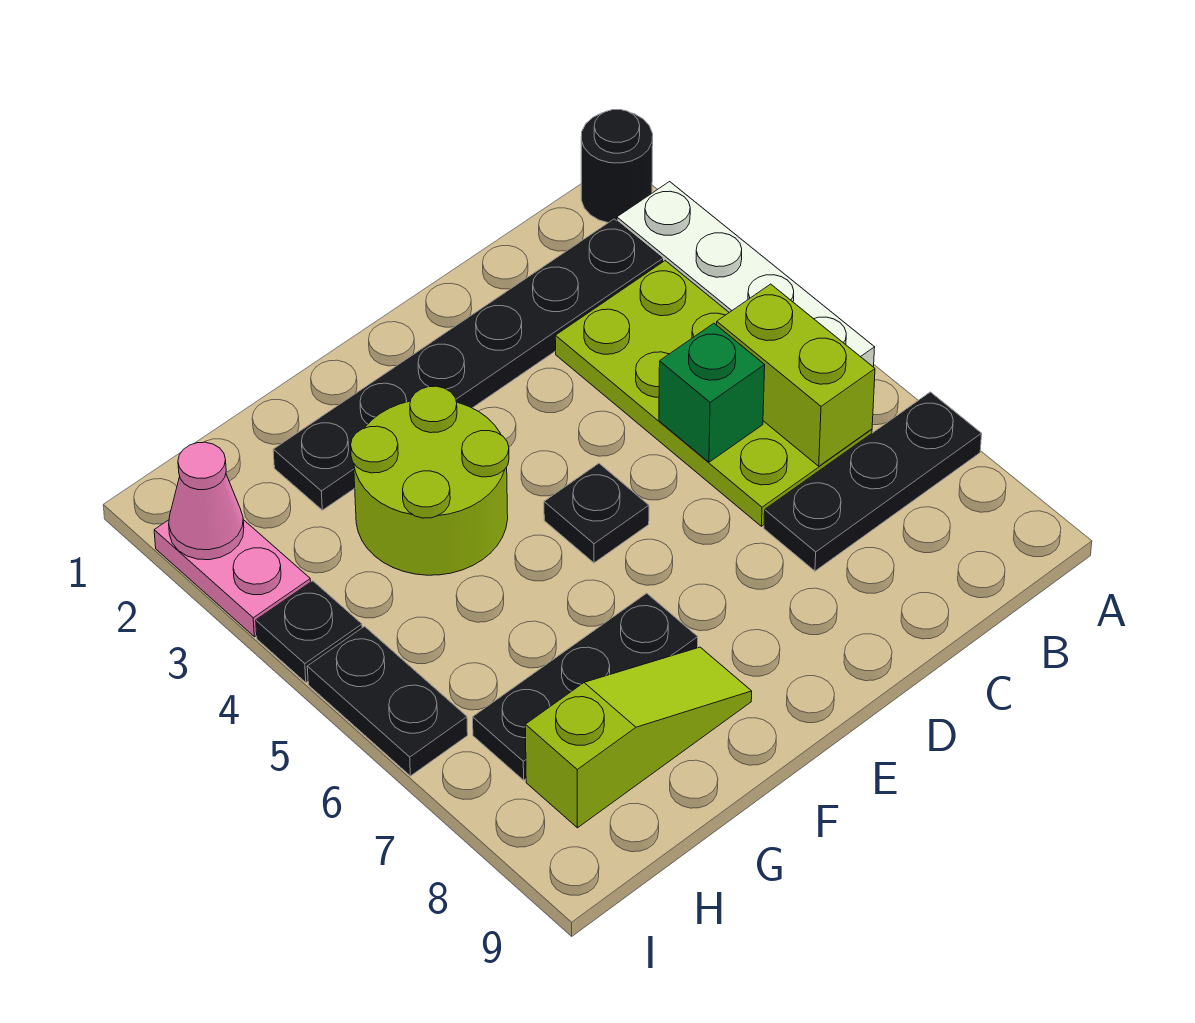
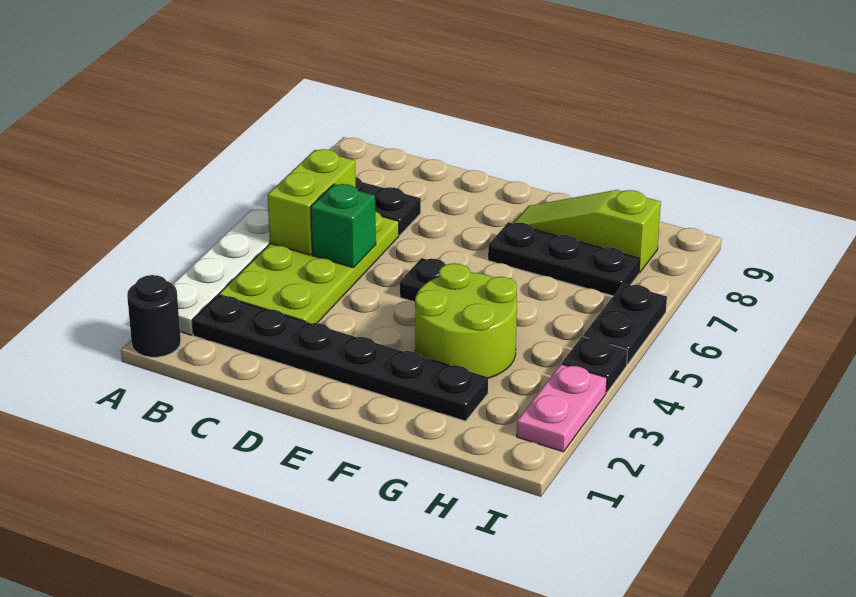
pink cone I2 level 2 -> none

